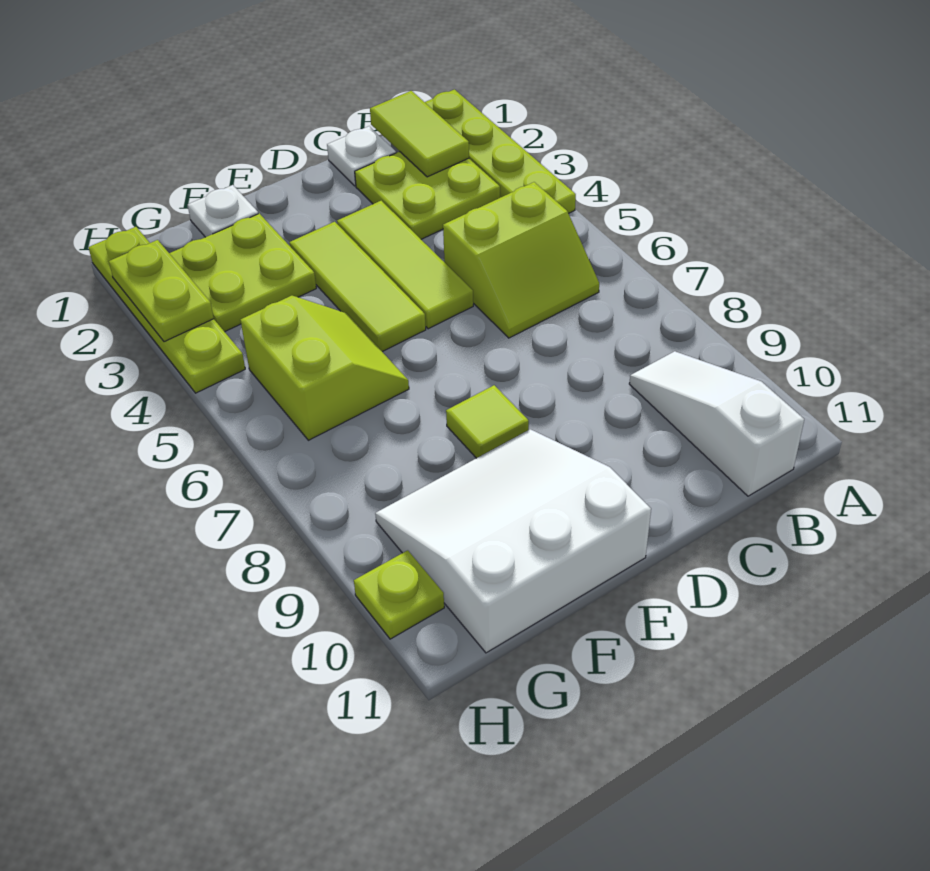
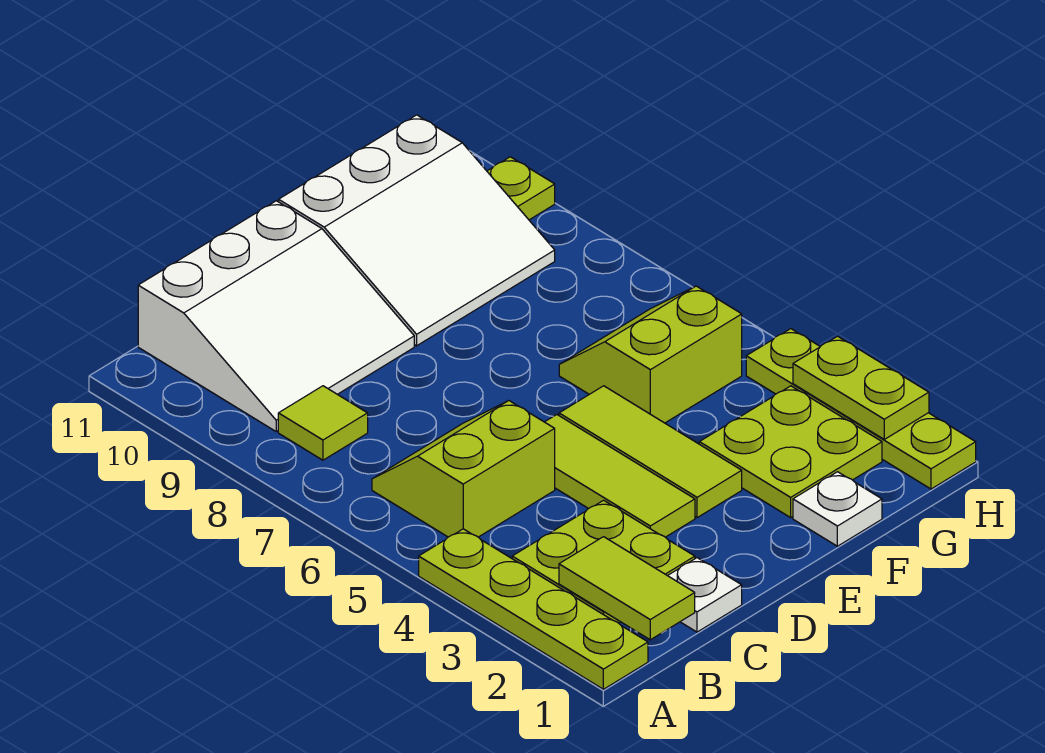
white slope B9:B11 level 1 top 11 -> white slope B9:D11 level 1 top 11
lime tile E8 level 1 -> lime tile B8 level 1
lime slope F5:G6 level 1 top G -> lime slope F5:G6 level 1 top 5

